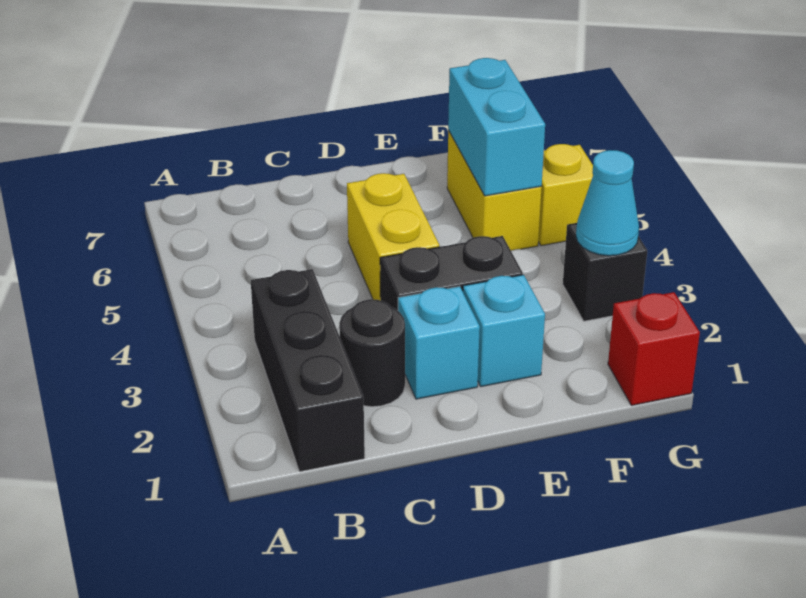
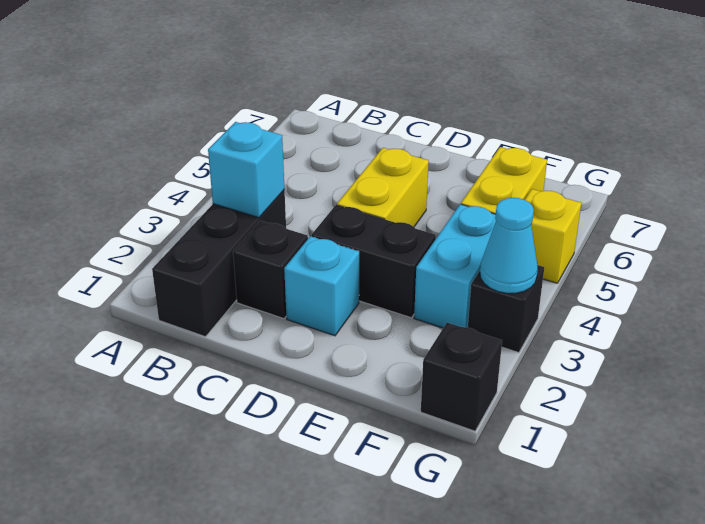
black round brick C2 level 1 -> black brick C2 level 1
cyan brick E2 level 1 -> cyan brick B3 level 2
cyan brick F5:F6 level 2 -> cyan brick F3:F4 level 1
red brick G1 level 1 -> black brick G1 level 1

